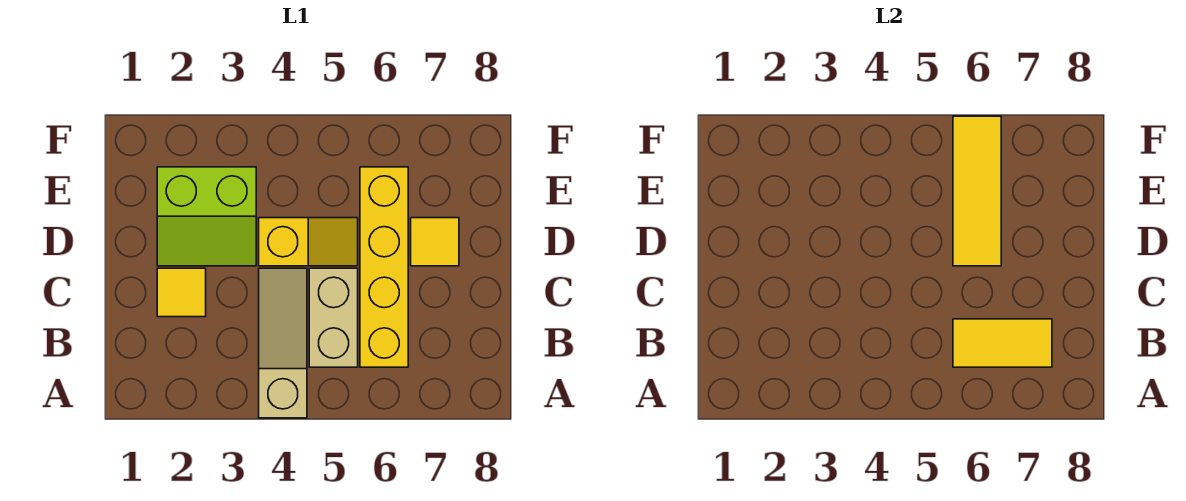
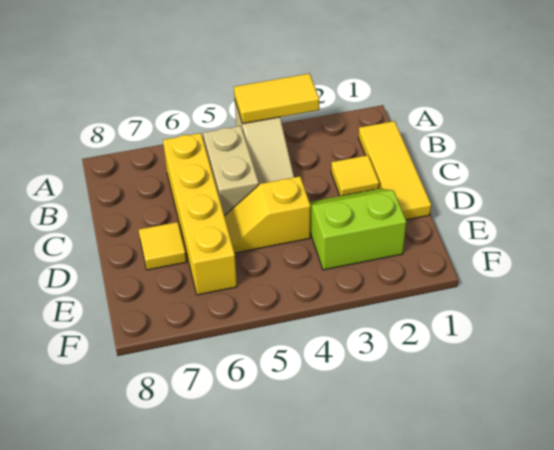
yellow tile B6:B7 level 2 -> yellow tile A3:A4 level 2
yellow tile D6:F6 level 2 -> yellow tile B1:D1 level 1

